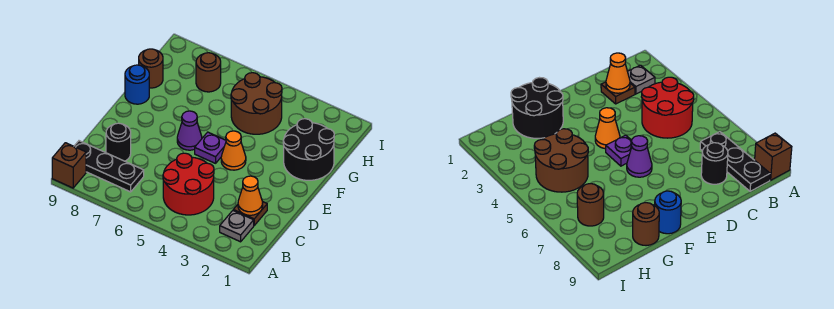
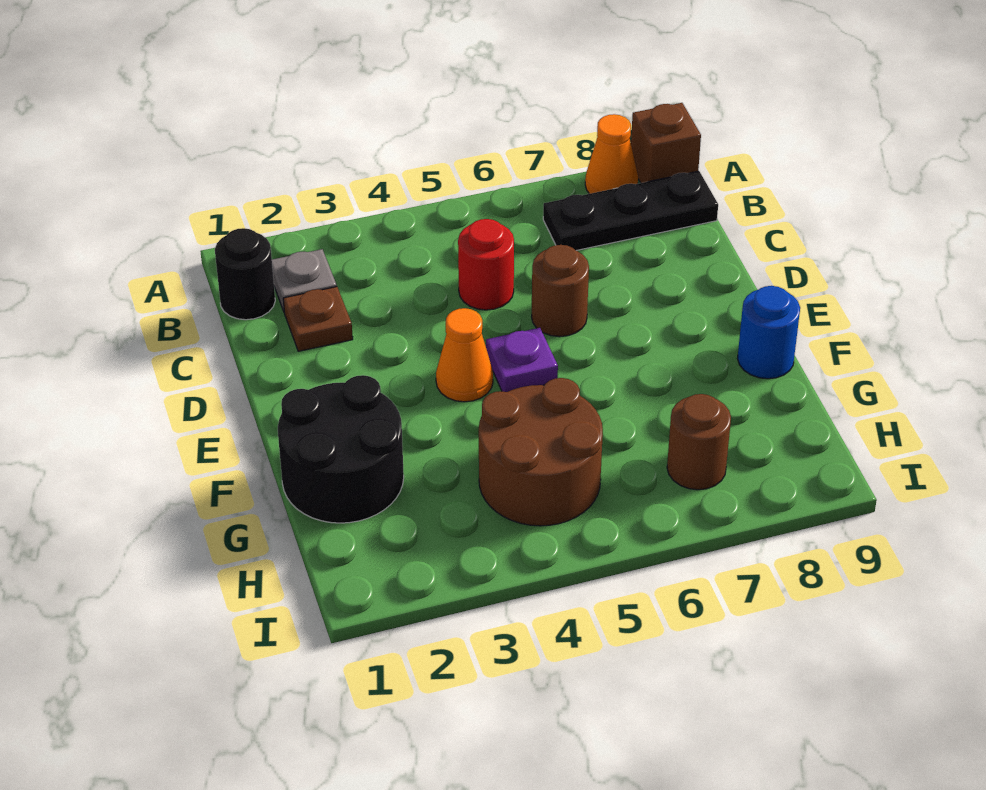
red round brick B4:C5 level 1 -> red round brick C5 level 1
orange cone C2 level 2 -> orange cone A8 level 1
black round brick C8 level 1 -> black round brick B1 level 1
purple cone E6 level 1 -> none
brown round brick G9 level 1 -> brown round brick D6 level 1

